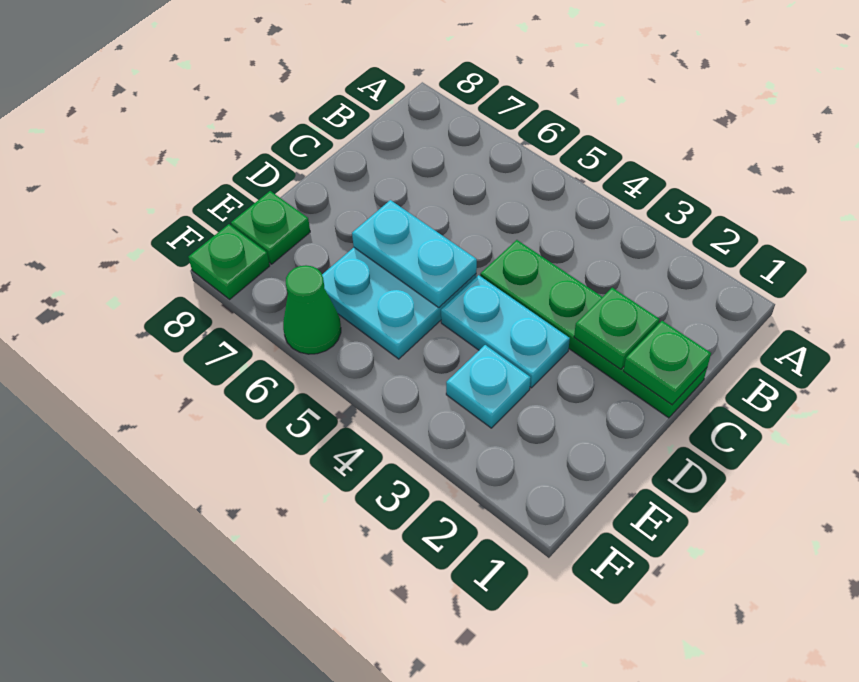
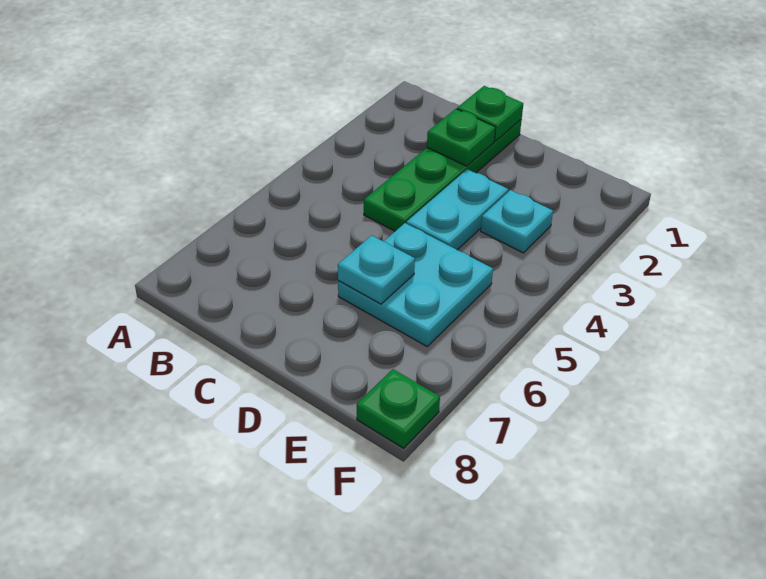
cyan plate D5:D6 level 2 -> cyan plate D6 level 2
green plate E8 level 1 -> none
green cone F6 level 1 -> none

